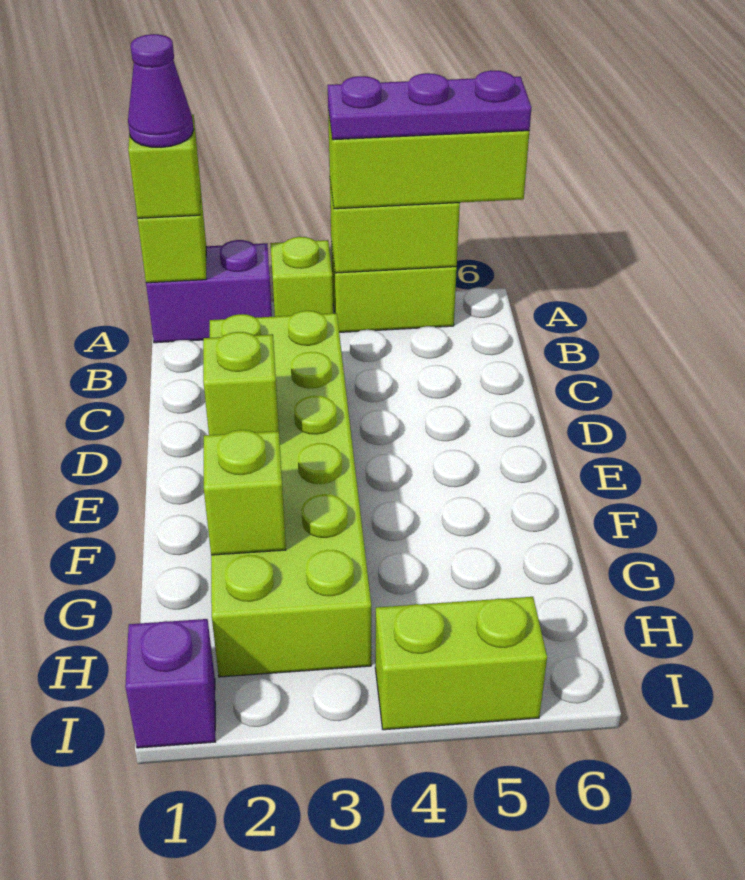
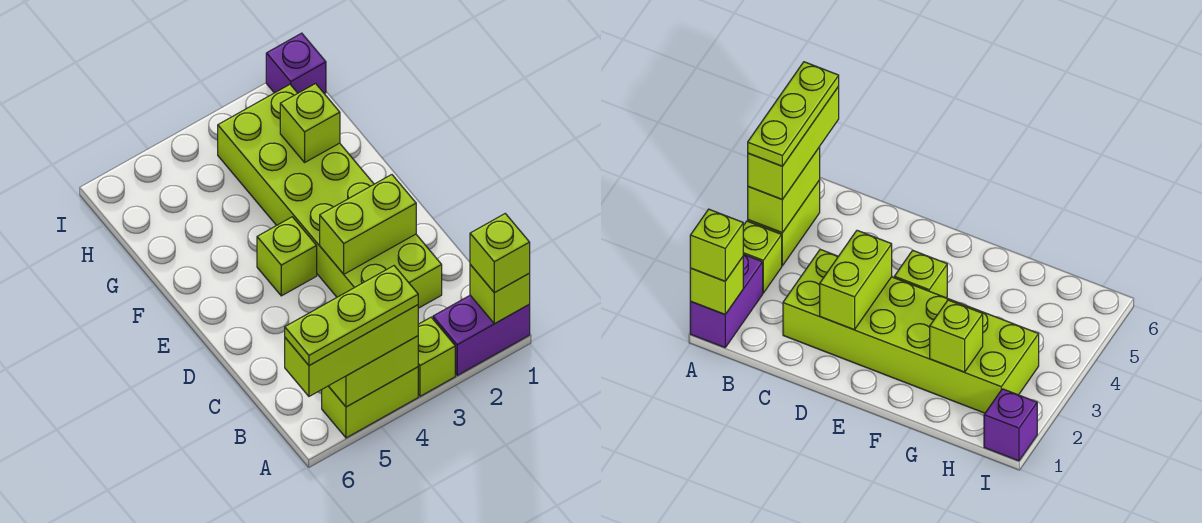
purple cone A1 level 4 -> none
purple plate A4:A6 level 4 -> lime plate A4:A6 level 4
lime brick E2 level 2 -> lime brick E4 level 1
lime brick I4:I5 level 1 -> lime brick D2:D3 level 2

